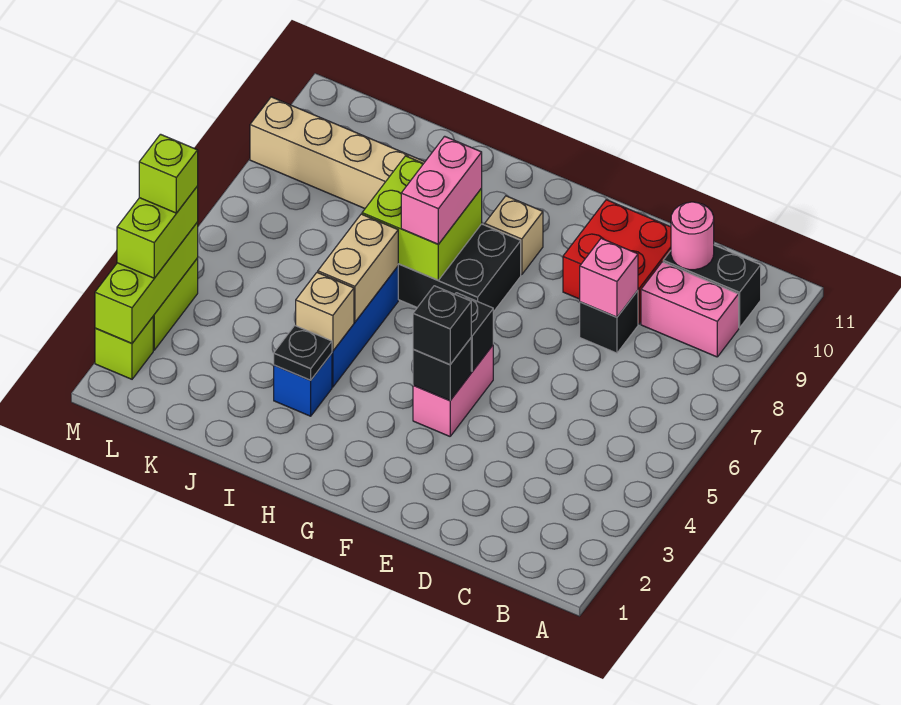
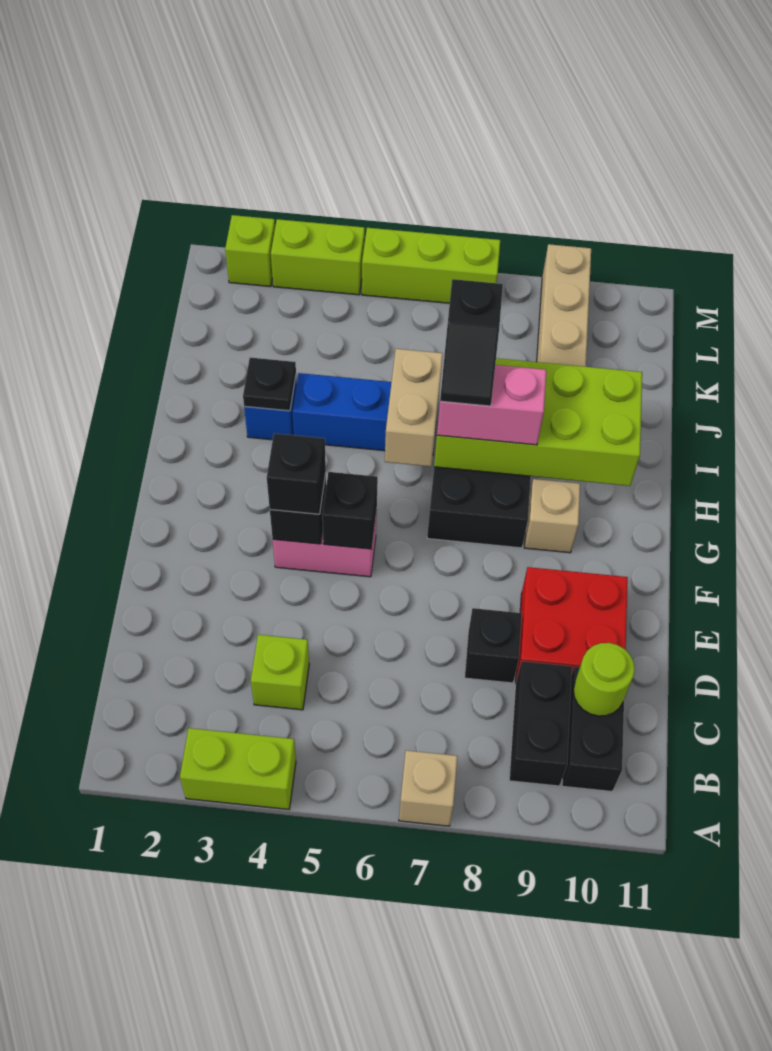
pink brick B9:C9 level 1 -> black brick B9:C9 level 1
pink round brick C10 level 2 -> lime round brick C10 level 2
pink brick D8 level 2 -> none
lime brick H7:I8 level 2 -> lime brick H7:I10 level 2
none -> black slope H7:I7 level 4 top I
tan brick I4 level 2 -> tan brick A7 level 1
tan brick I5:I6 level 2 -> tan brick H6:I6 level 2
lime brick M2:M4 level 2 -> lime brick M5:M7 level 1
lime brick M3:M4 level 3 -> lime brick A3:A4 level 1
lime brick M4 level 4 -> lime brick C4 level 1

